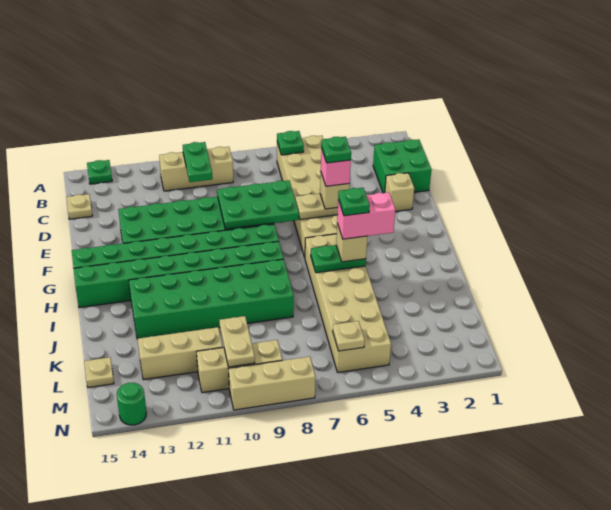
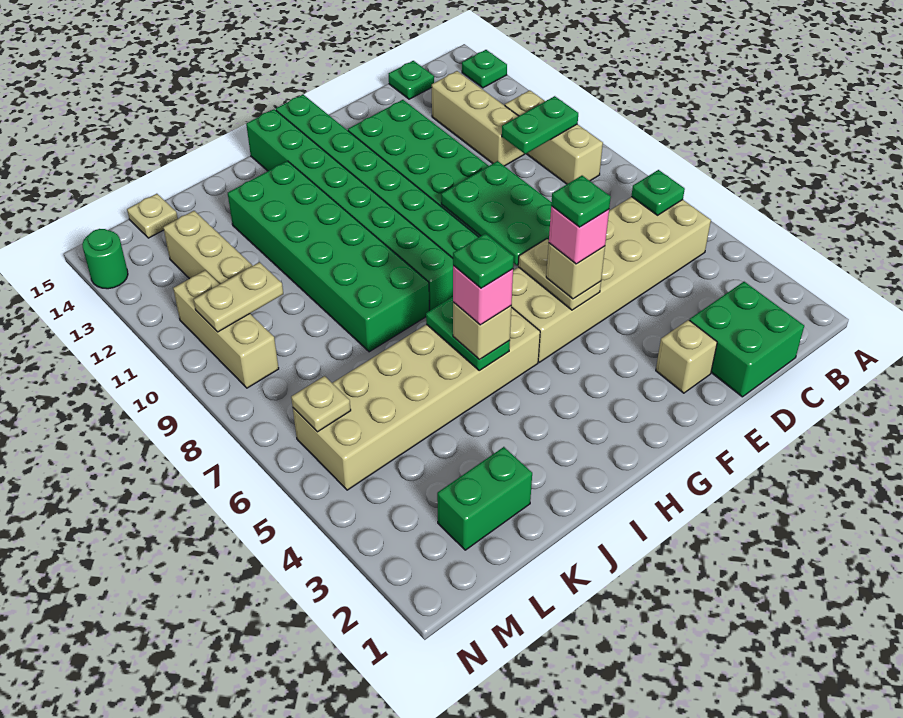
tan plate C15 level 1 -> green plate C15 level 1
pink brick I4:I5 level 4 -> pink brick I5 level 4
none -> green brick K2:L2 level 1
tan brick N8:N10 level 1 -> tan brick C11:C13 level 1

